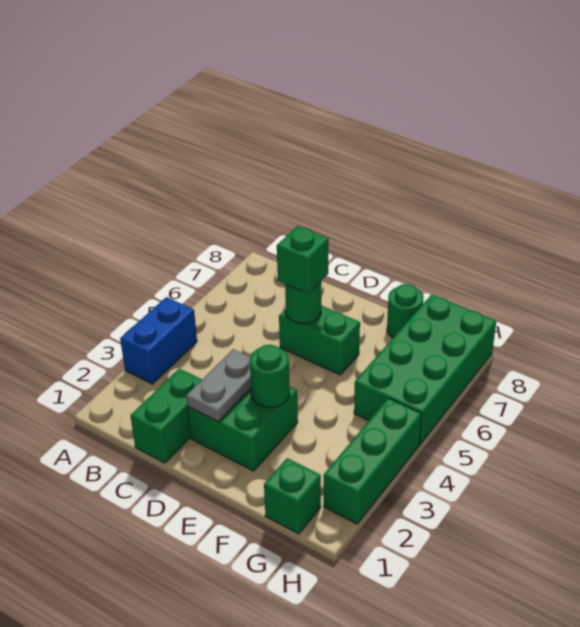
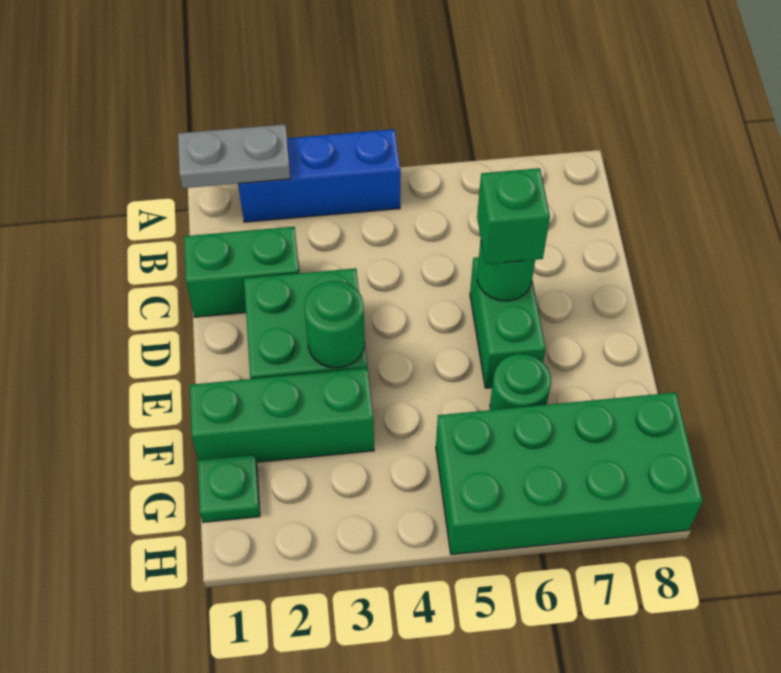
blue brick A3:A4 level 1 -> blue brick A2:A4 level 1
grey plate D2:D3 level 2 -> grey plate A1:A2 level 2
green round brick F8 level 1 -> green round brick F6 level 1
green brick G1 level 1 -> green plate G1 level 1
green brick H2:H4 level 1 -> green brick F1:F3 level 1

